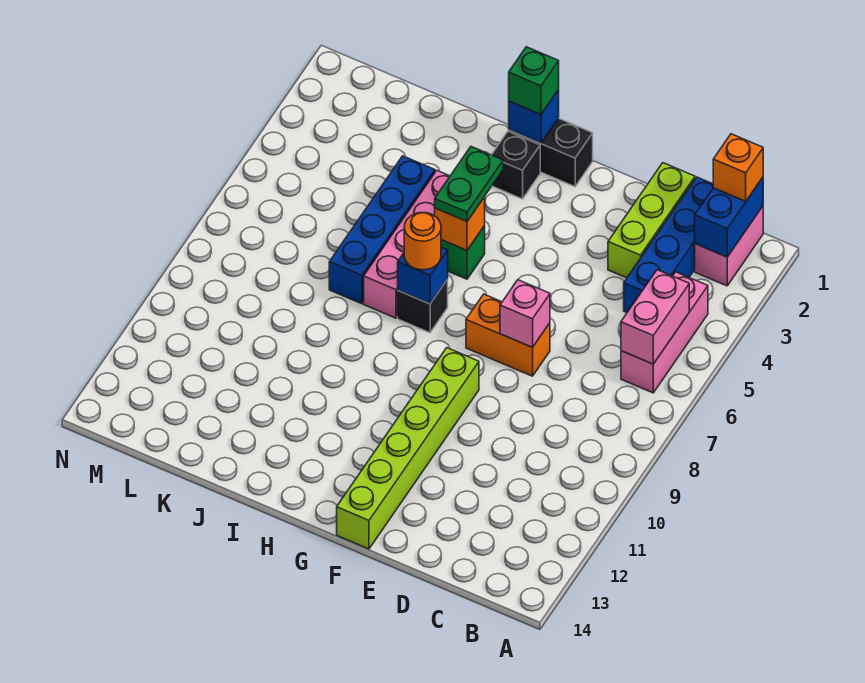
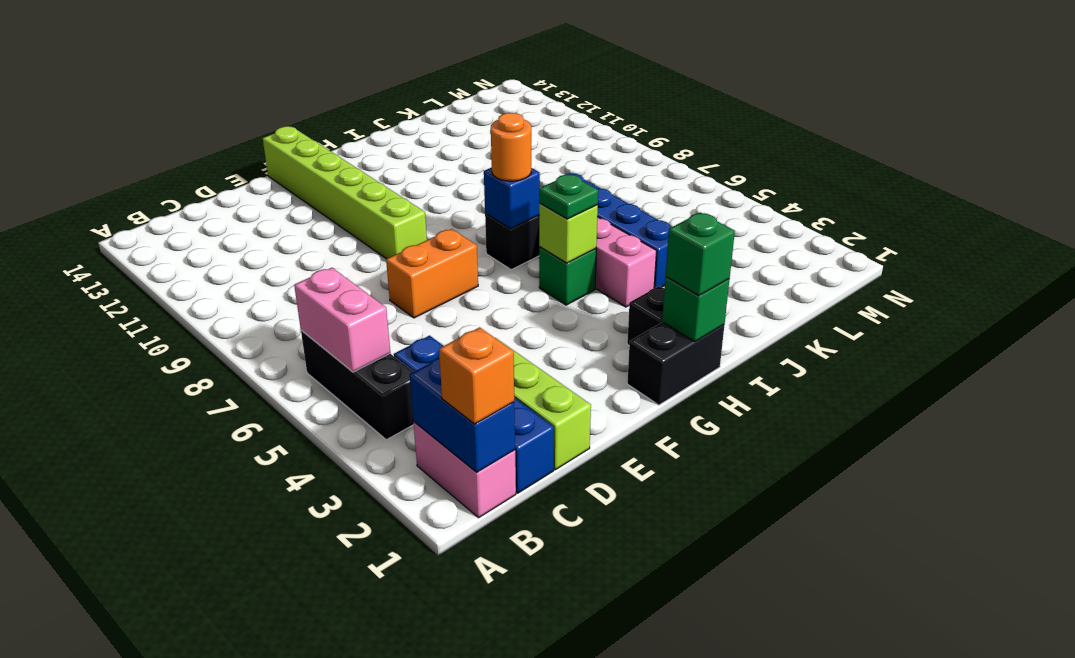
pink brick B4:B6 level 1 -> black brick B4:B6 level 1
pink brick E7 level 2 -> none
blue brick H1 level 2 -> green brick H1 level 2
green plate H4:H5 level 3 -> green plate H5 level 3
orange brick H5 level 2 -> lime brick H5 level 2

